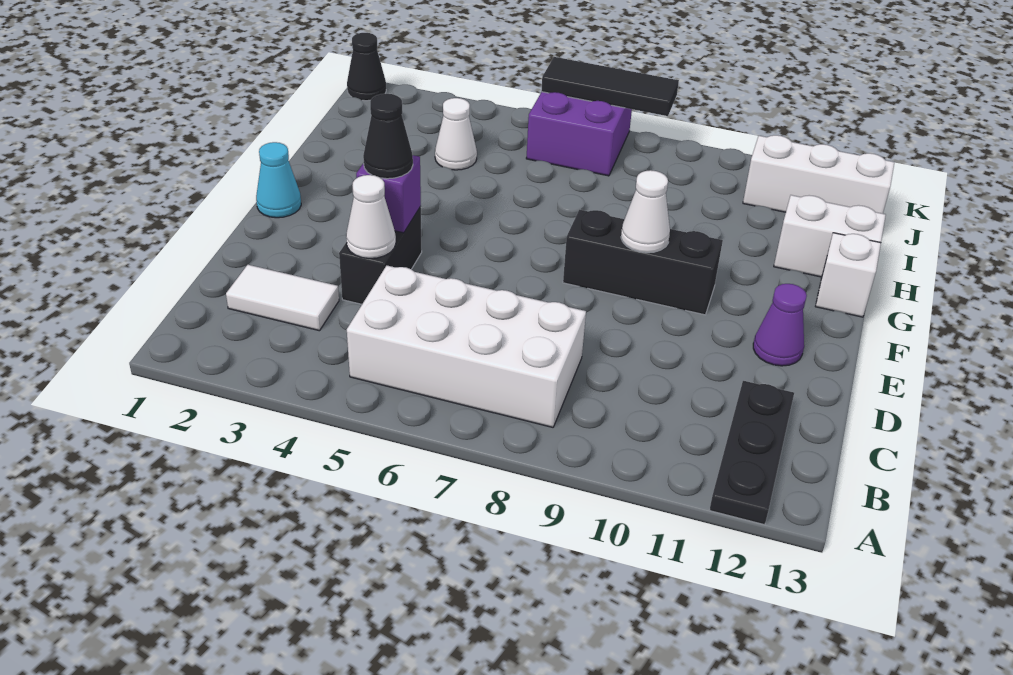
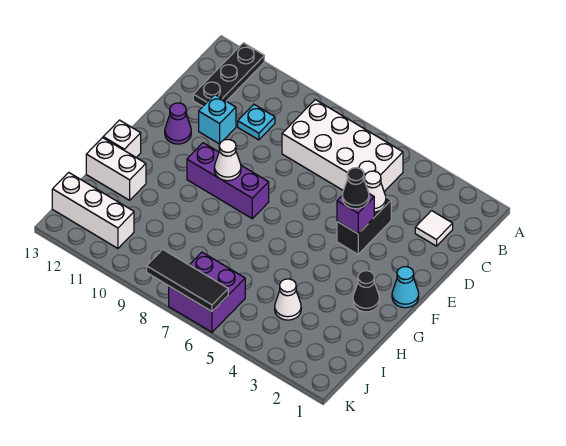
white tile C2:C3 level 1 -> white tile C2 level 1
none -> cyan plate C10 level 1
none -> cyan brick D11 level 1
black brick F8:F10 level 1 -> purple brick F8:F10 level 1
black cone K1 level 1 -> black cone G2 level 1

